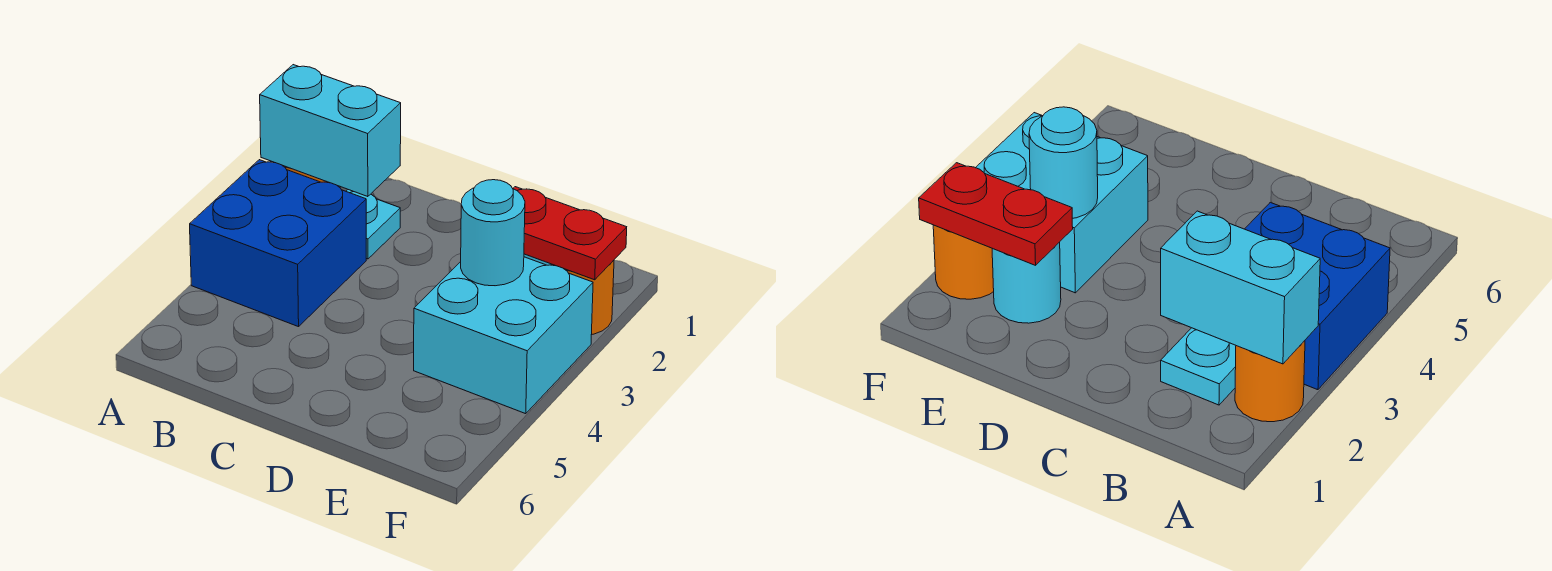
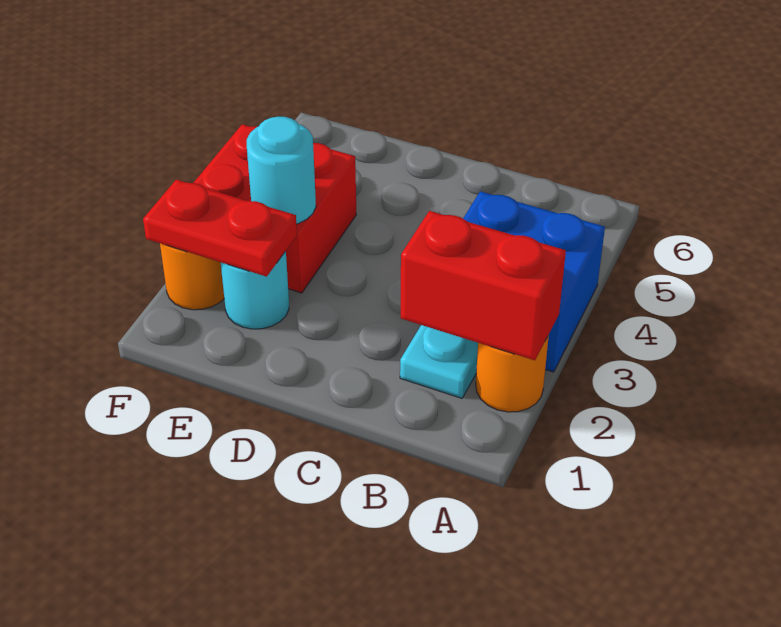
cyan brick A2:B2 level 2 -> red brick A2:B2 level 2
cyan brick E3:F4 level 1 -> red brick E3:F4 level 1

